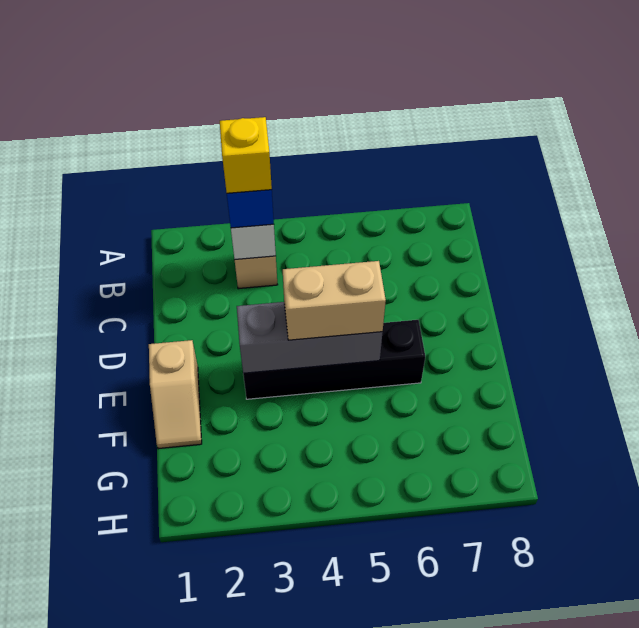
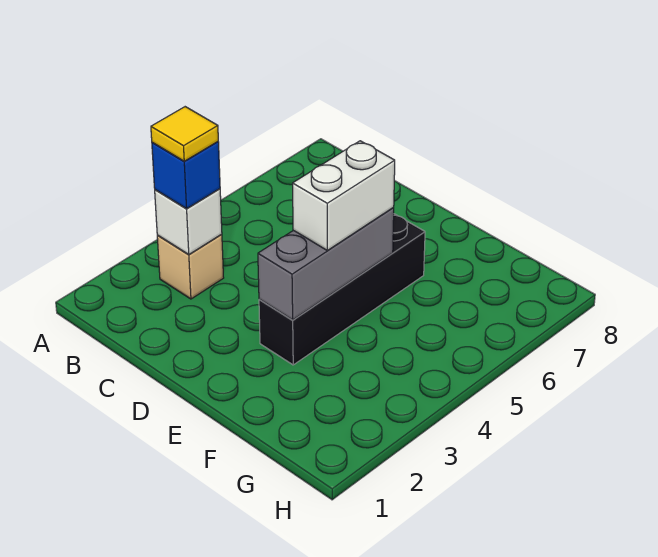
yellow brick B3 level 4 -> yellow tile B3 level 4
tan slope E1:F1 level 1 top E -> none
tan brick E4:E5 level 3 -> white brick E4:E5 level 3

